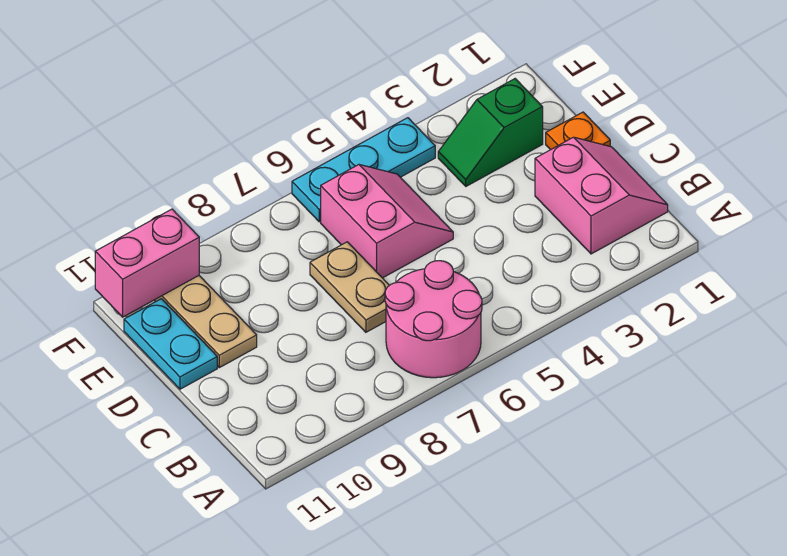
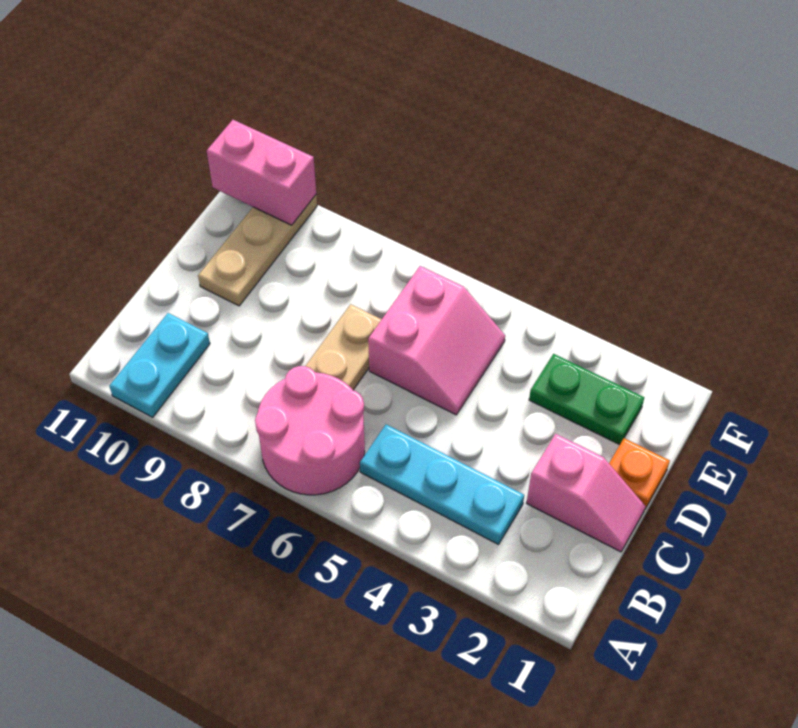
pink slope B1:C2 level 1 top 2 -> pink slope C1:C2 level 1 top 2
cyan plate D11:E11 level 1 -> cyan plate A10:B10 level 1
green slope E2:E3 level 1 top 2 -> green plate E2:E3 level 1
cyan plate F4:F6 level 1 -> cyan plate B3:B5 level 1

